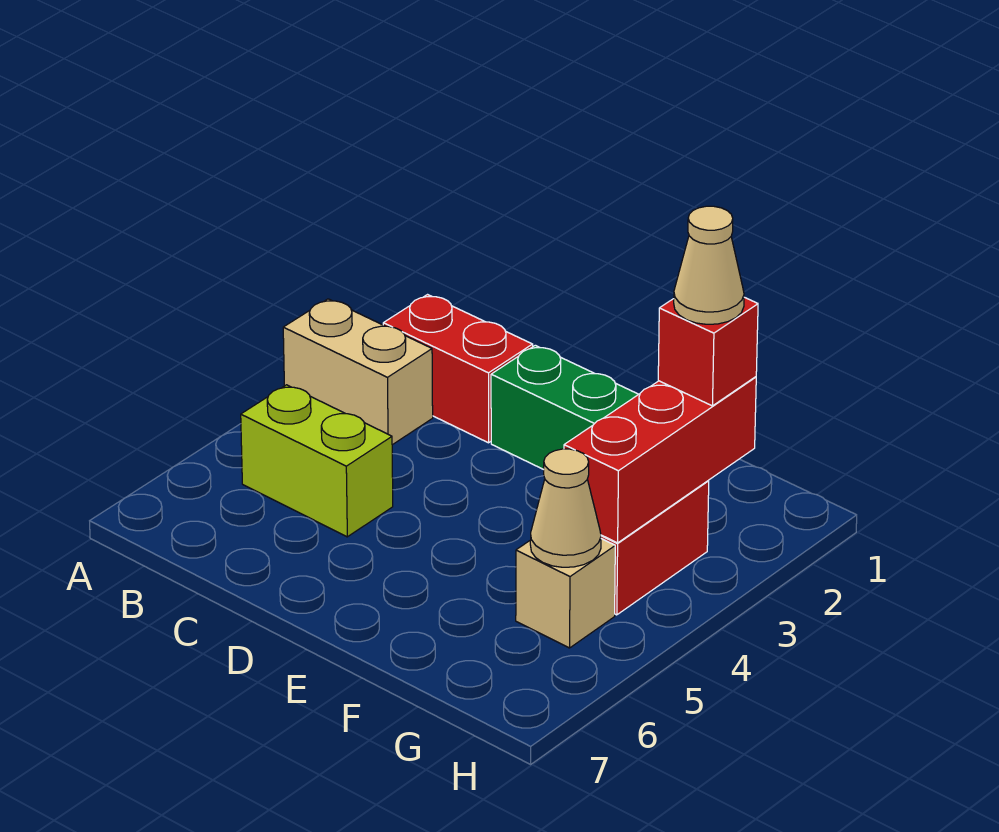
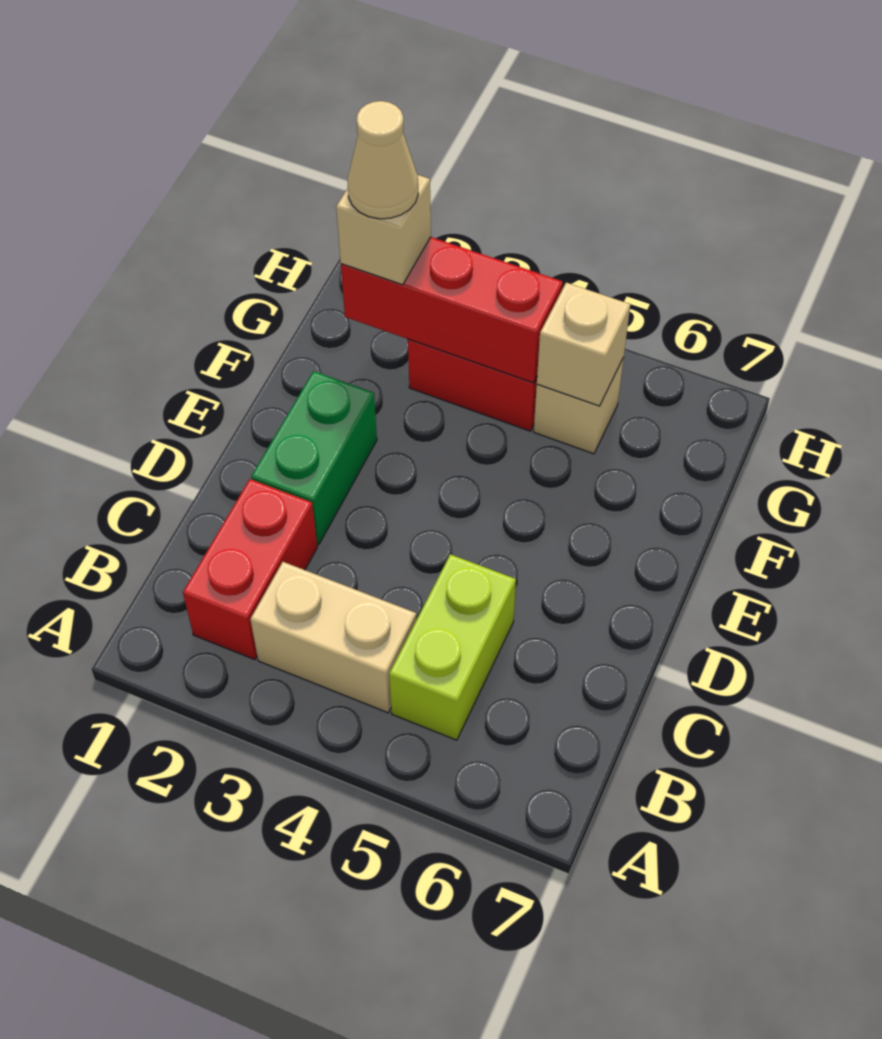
tan brick A3:B3 level 1 -> tan brick B3:B4 level 1
red brick G2 level 3 -> tan brick G2 level 3
tan cone G5 level 2 -> tan brick G5 level 2

